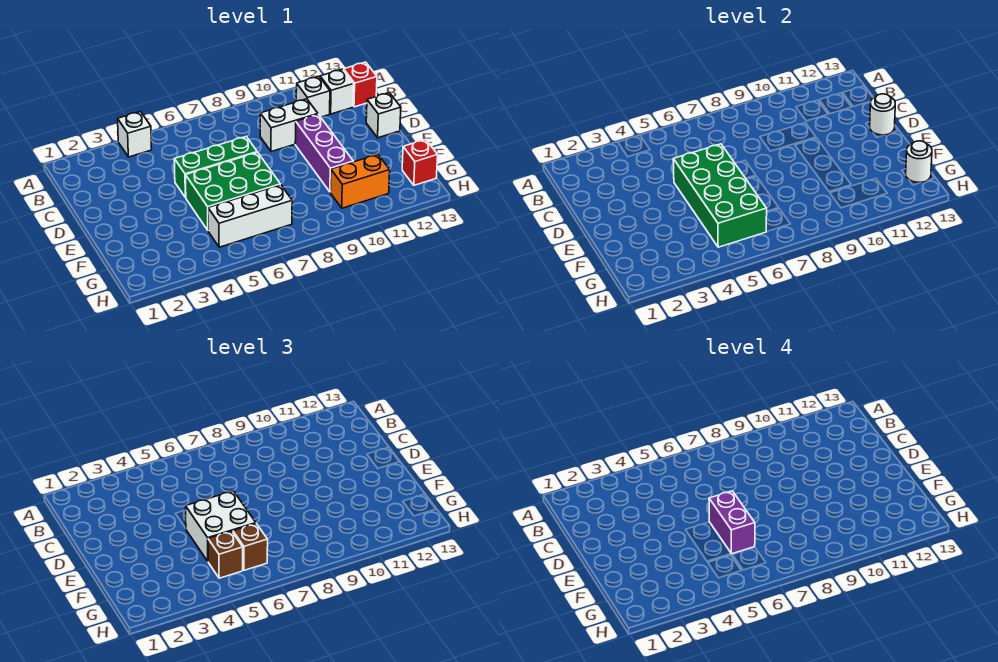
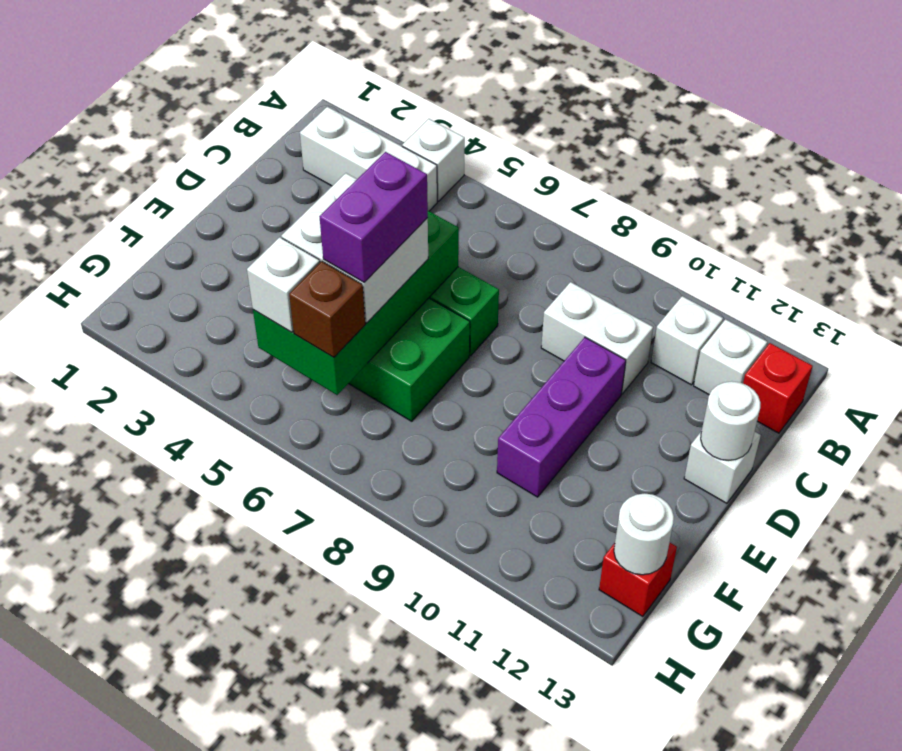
white brick G5:G7 level 1 -> white brick B2:B4 level 1
brown brick G5 level 3 -> white brick G5 level 3
orange brick G10:G11 level 1 -> none

